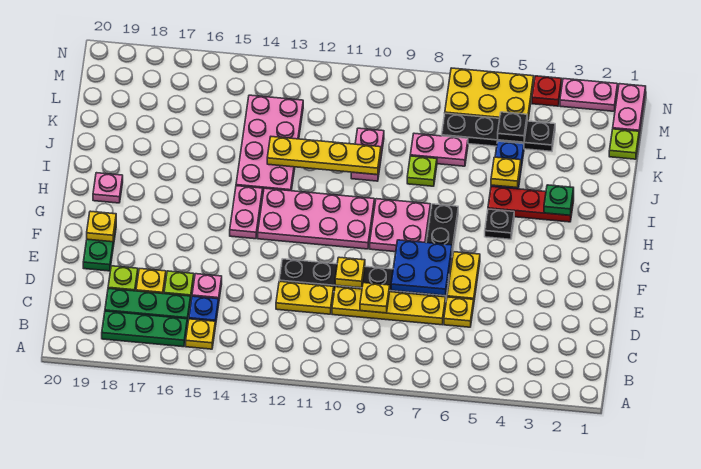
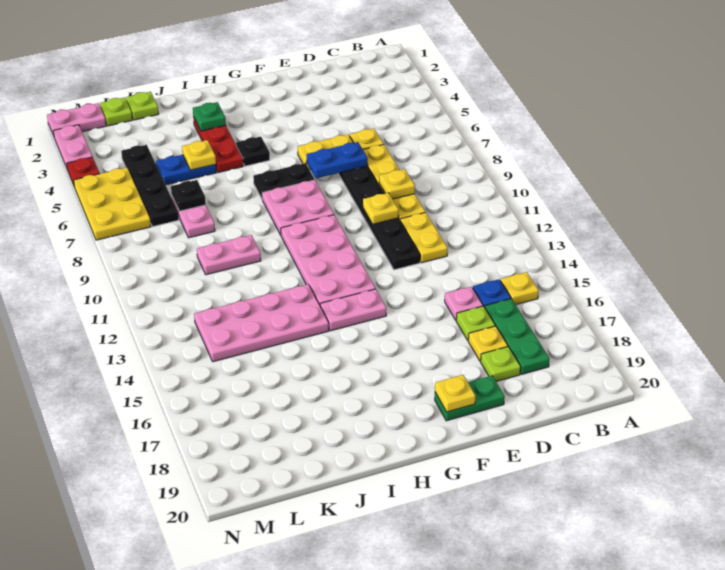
green plate B16:B18 level 1 -> none
blue plate E7:F8 level 2 -> blue plate E7:F7 level 2
pink plate H19 level 1 -> none
lime plate J8 level 1 -> lime plate K1 level 1
yellow plate J10:J13 level 2 -> none
black plate L5 level 2 -> black plate K7 level 2

